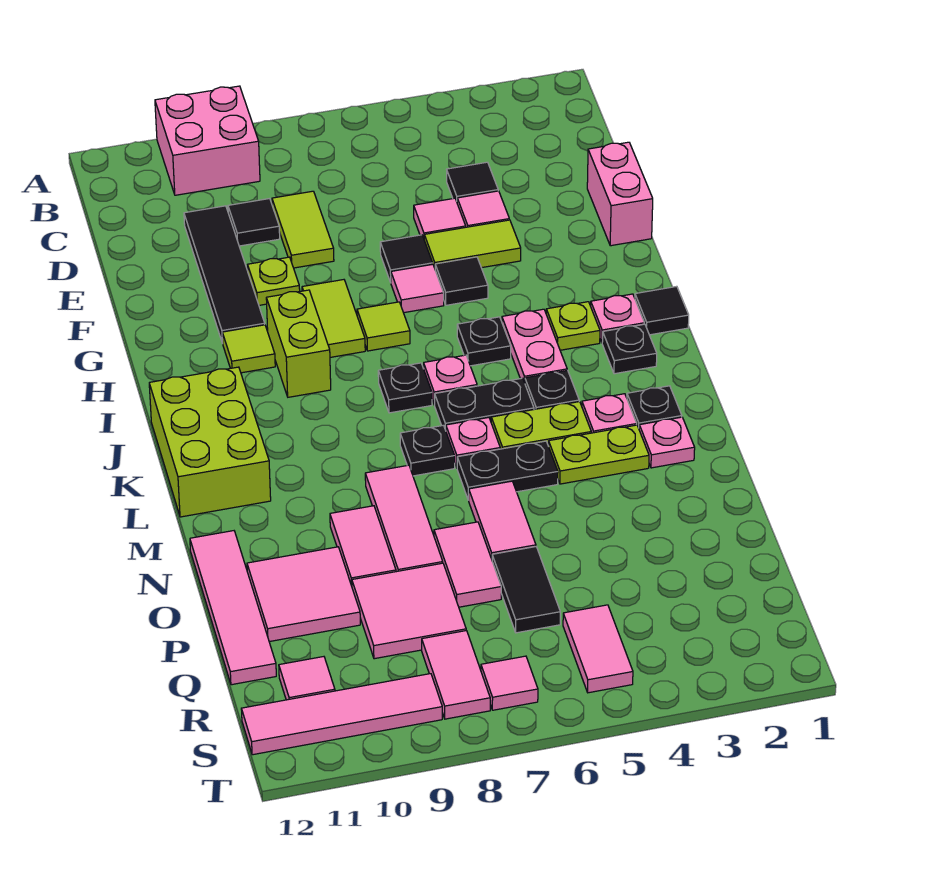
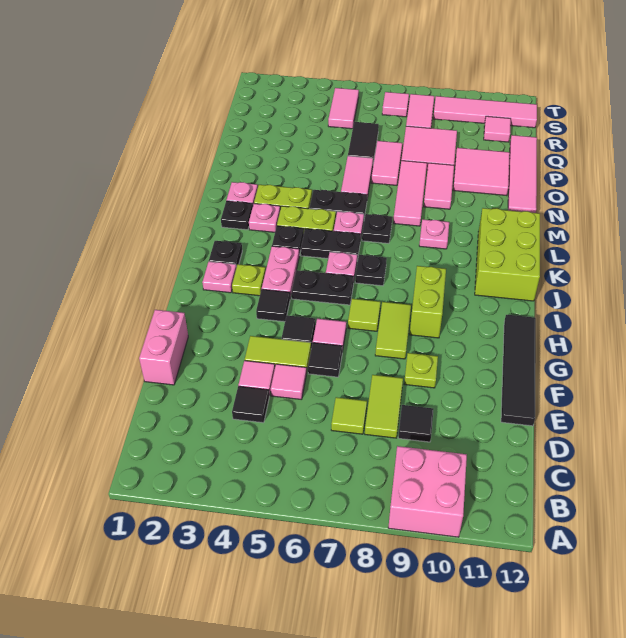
black tile D10:G10 level 1 -> black tile E12:H12 level 1
lime tile H10 level 1 -> lime tile D7 level 1
black tile I1 level 1 -> black tile H4 level 1
black plate I5 level 1 -> black plate I5:I6 level 1
none -> pink plate L9 level 1

